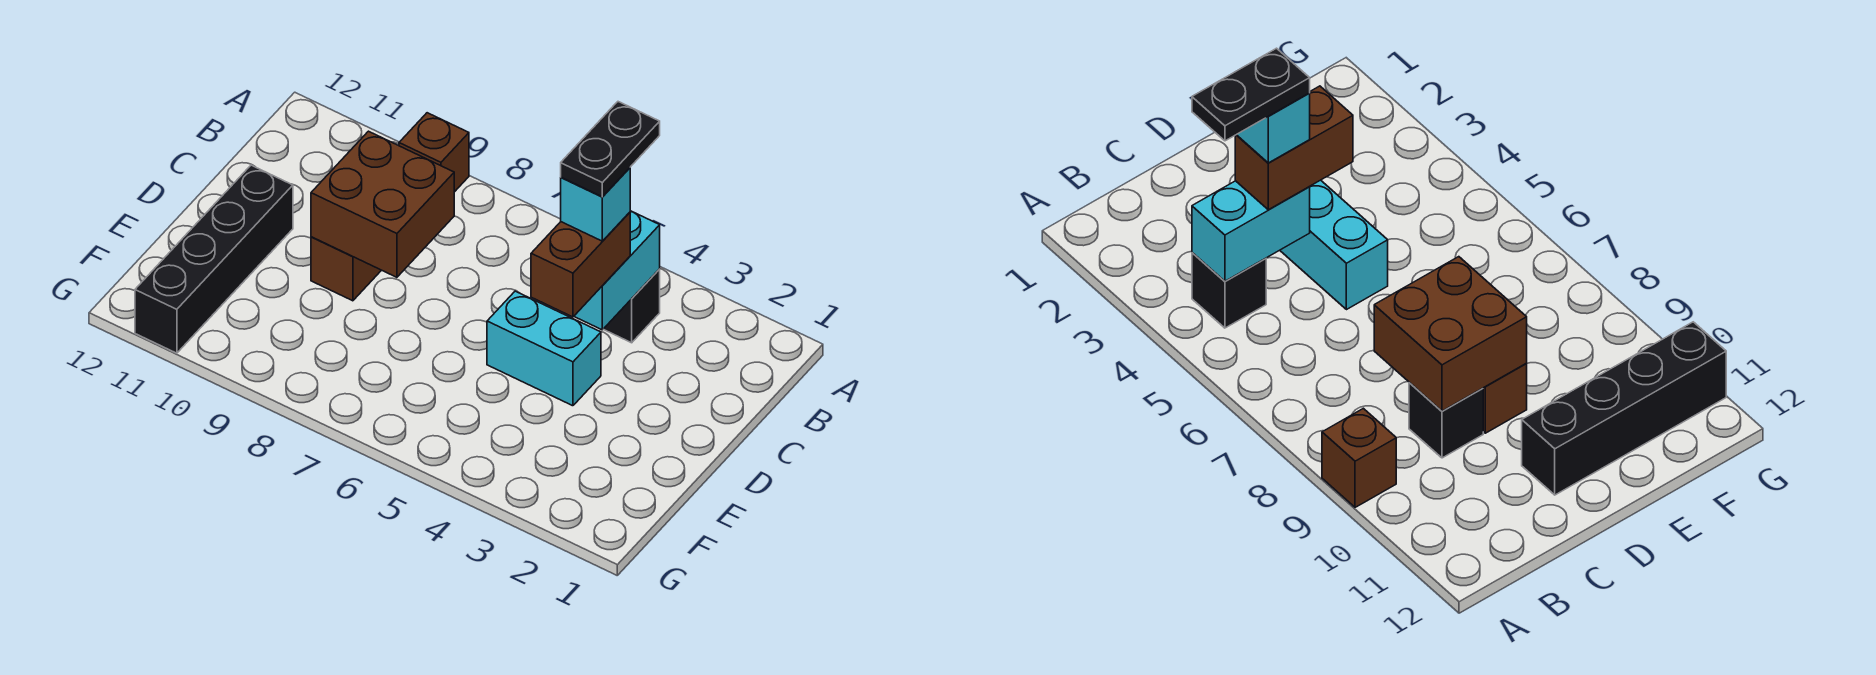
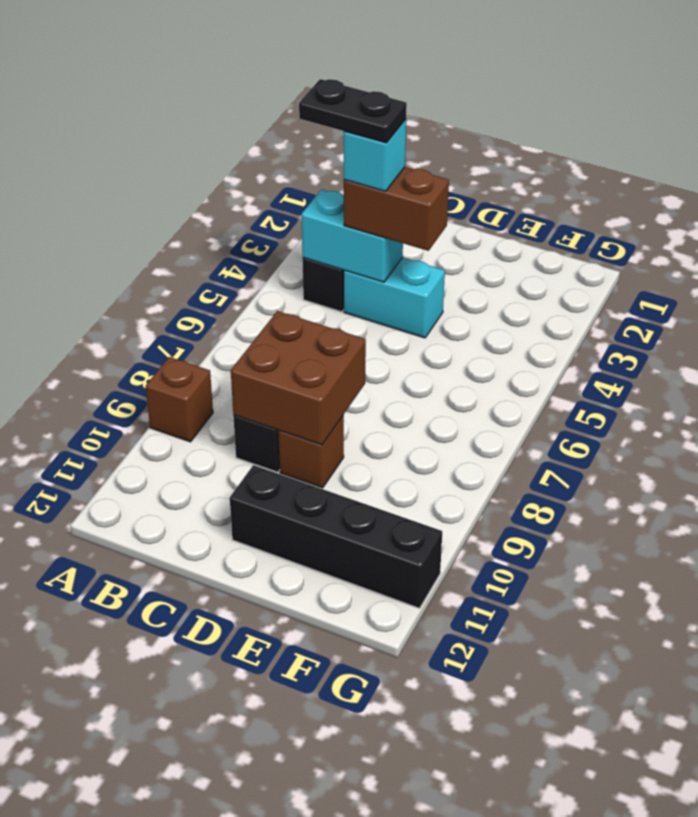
cyan brick D4:D5 level 1 -> cyan brick C4:D4 level 1

